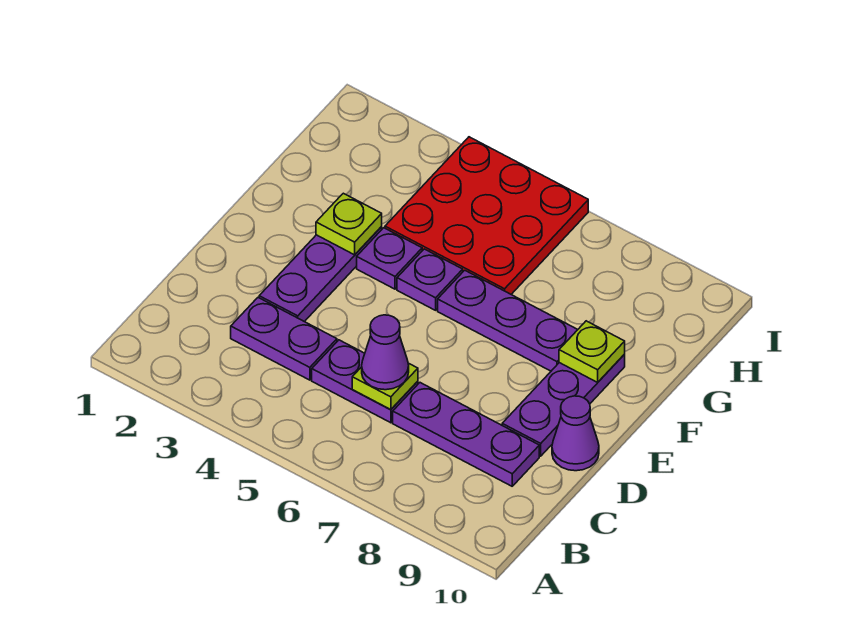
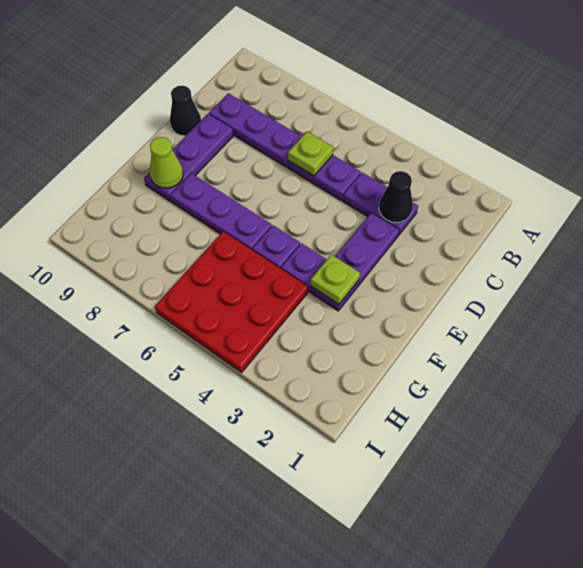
none -> black cone C3 level 2
purple cone C6 level 3 -> none
purple cone D10 level 1 -> black cone D10 level 1
lime plate F9 level 2 -> lime cone F9 level 2

